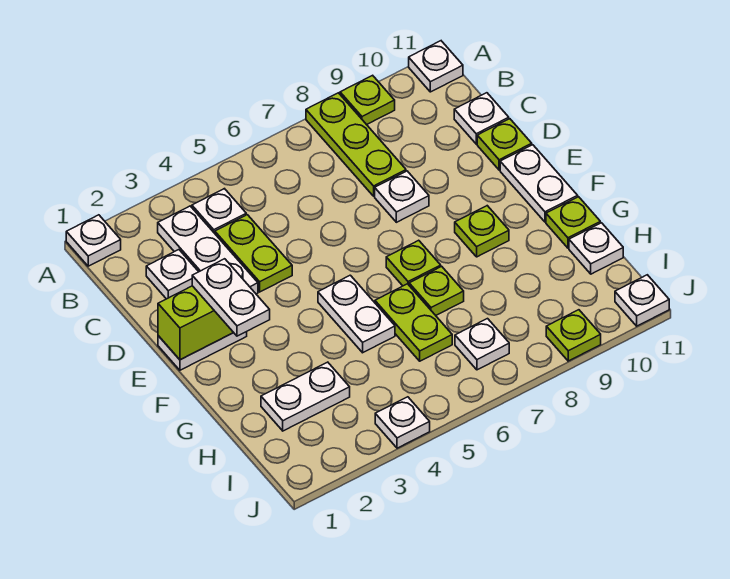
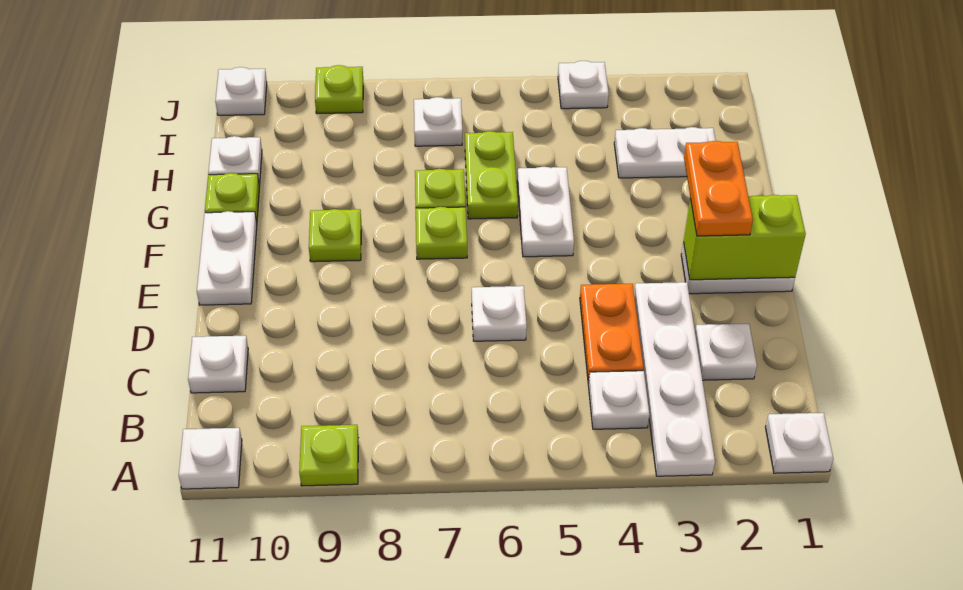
lime plate A8:C8 level 1 -> none
white plate B3:D3 level 1 -> white plate A3:D3 level 1
lime plate C4:D4 level 1 -> orange plate C4:D4 level 1
white plate D8 level 1 -> white plate D6 level 1
lime plate D11 level 1 -> none
white plate E2:F2 level 3 -> orange plate E2:F2 level 3

